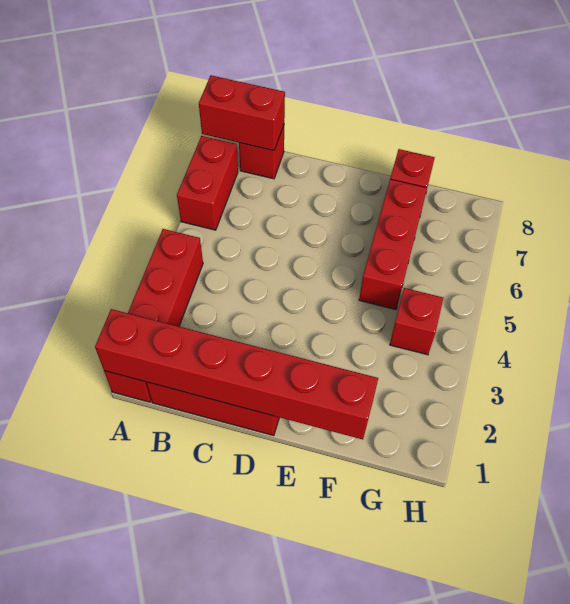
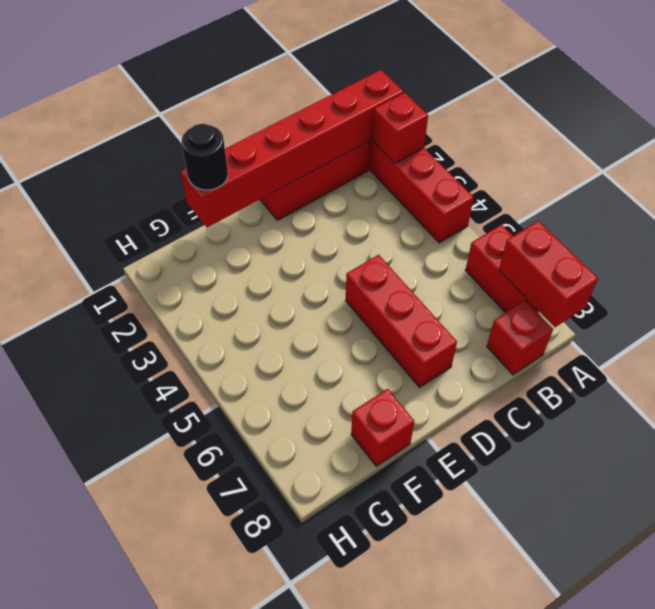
red brick A8:B8 level 2 -> red brick A7:A8 level 2
none -> black round brick F1 level 3
red brick F5:F7 level 1 -> red brick D5:D7 level 1
red brick G4 level 1 -> red brick A2 level 2

